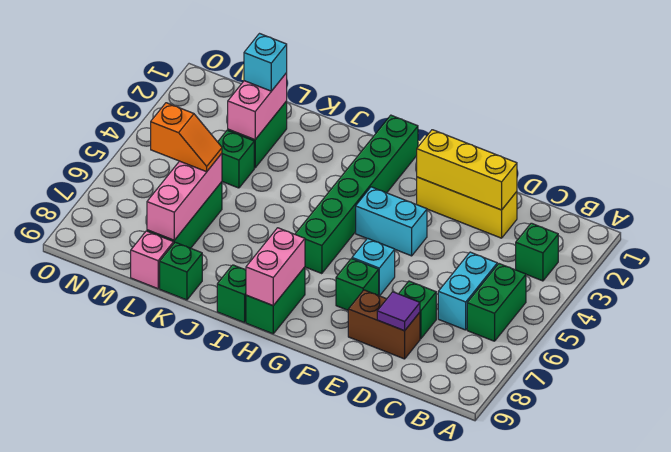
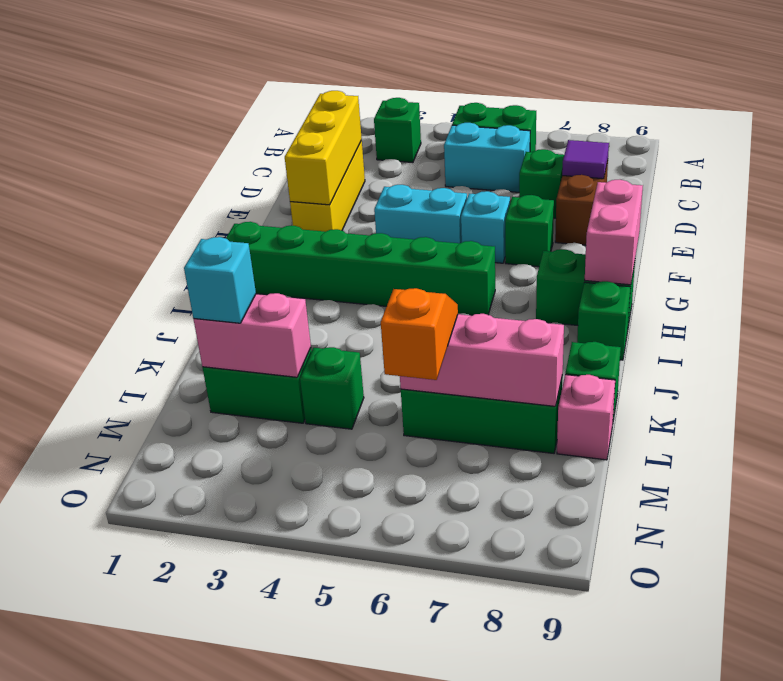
cyan brick F4:G4 level 1 -> cyan brick F4:F5 level 1
pink brick H8:H9 level 2 -> pink brick G9:H9 level 2

